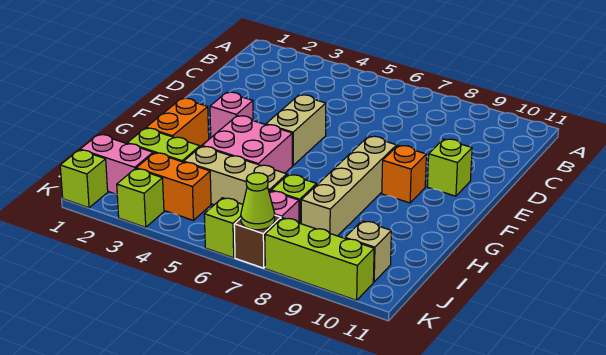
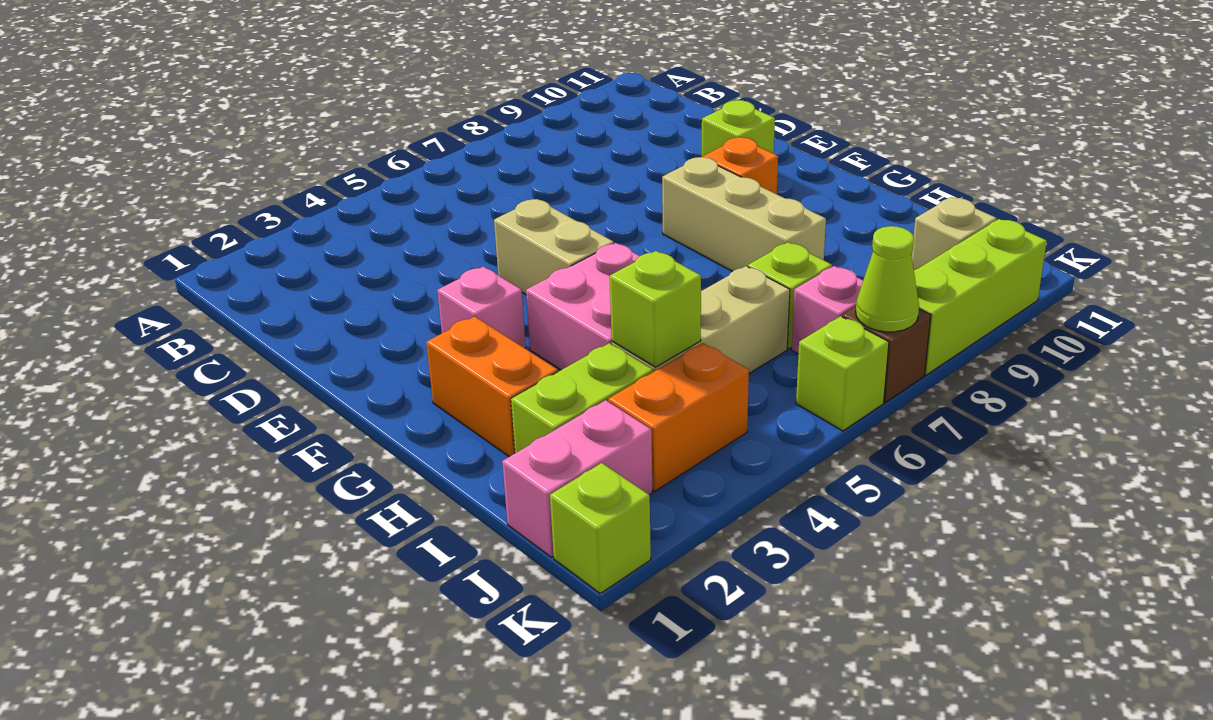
tan brick F8:I8 level 1 -> tan brick F8:H8 level 1
lime brick K3 level 1 -> lime brick I4 level 2

